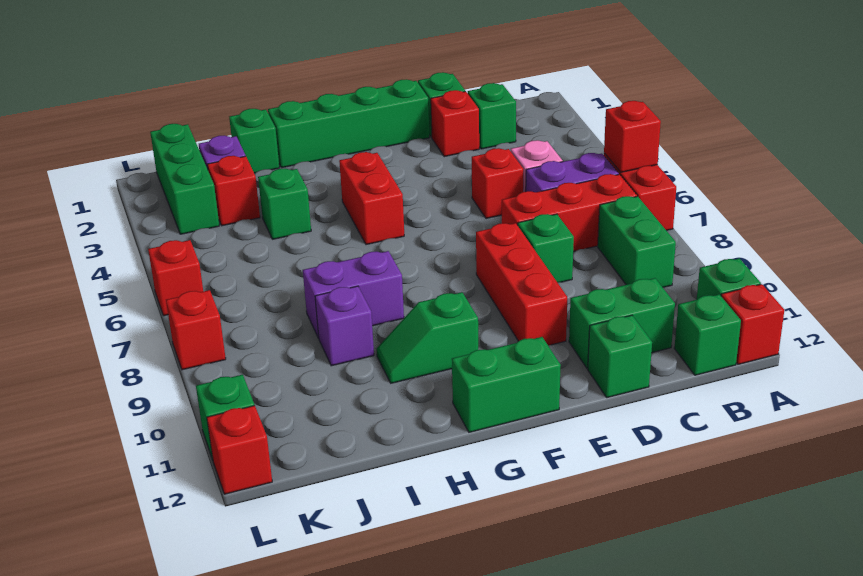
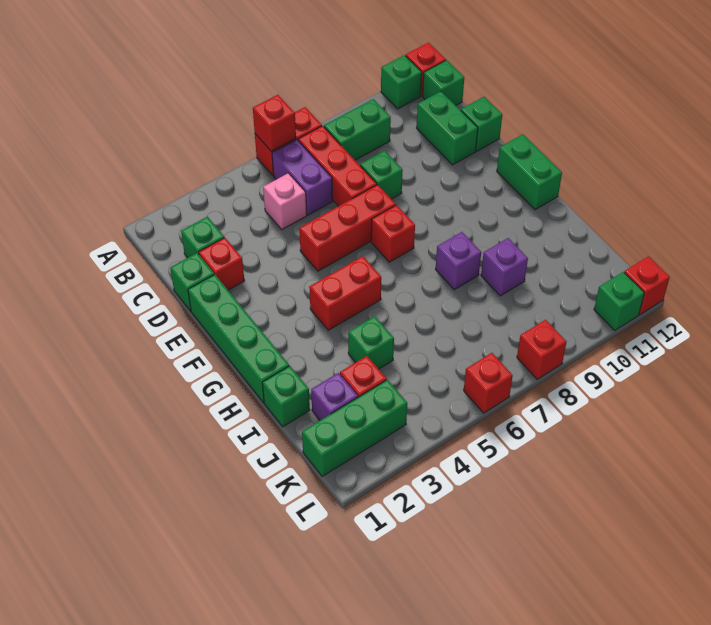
red brick D5 level 1 -> red brick F7 level 1
red brick E8:E10 level 1 -> red brick E5:E7 level 1
green slope G10:H10 level 1 top G -> none
purple brick H8:I8 level 1 -> purple brick H8 level 1

